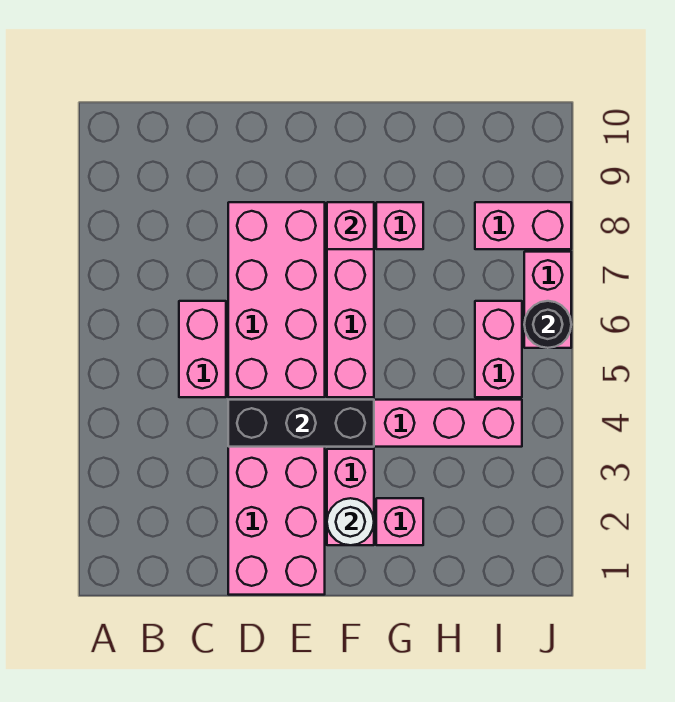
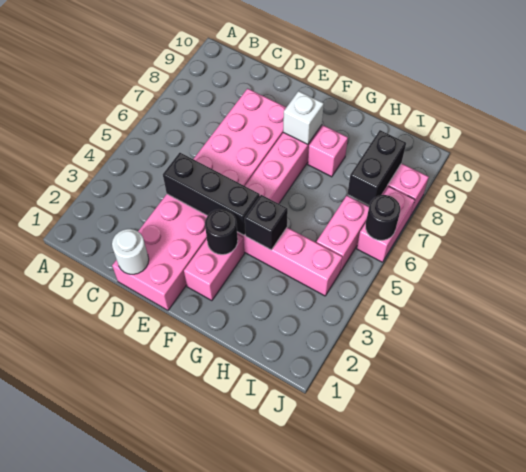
pink brick C5:C6 level 1 -> none
white round brick F2 level 2 -> white round brick D1 level 2
none -> black round brick F3 level 2
pink brick F8 level 2 -> white brick F8 level 2
pink brick G2 level 1 -> none
none -> black brick G4 level 2
none -> black brick I7:I8 level 2

